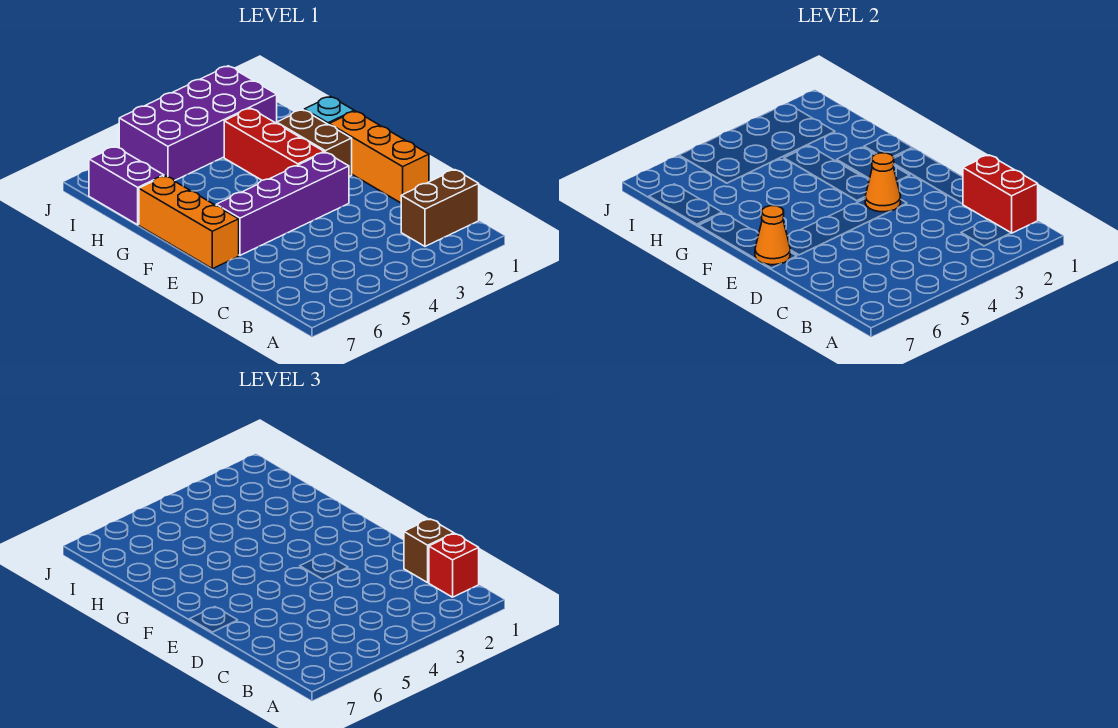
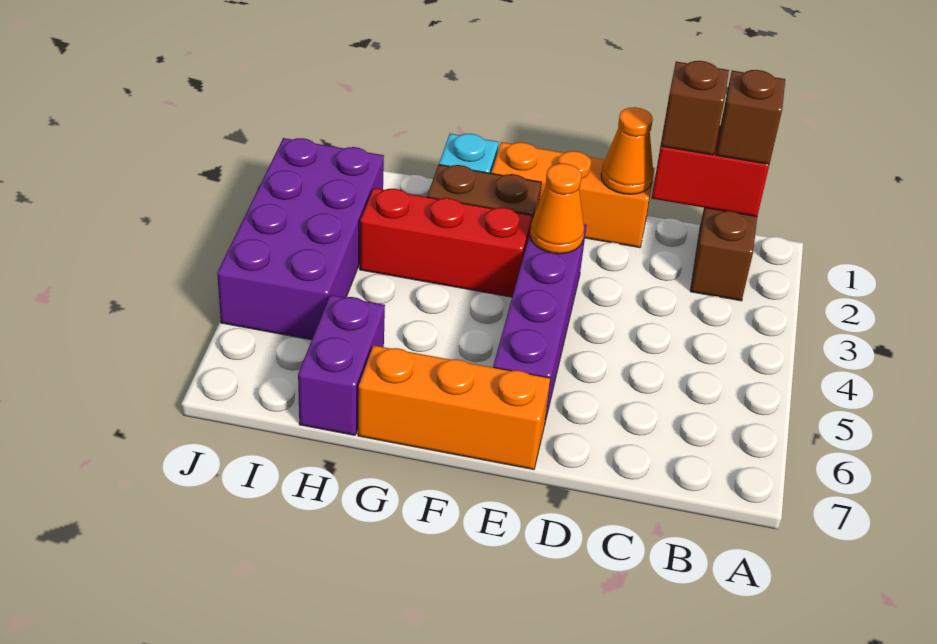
red brick B1 level 3 -> brown brick B1 level 3
orange cone E7 level 2 -> orange cone D1 level 2
purple brick H7:I7 level 1 -> purple brick H6:H7 level 1

